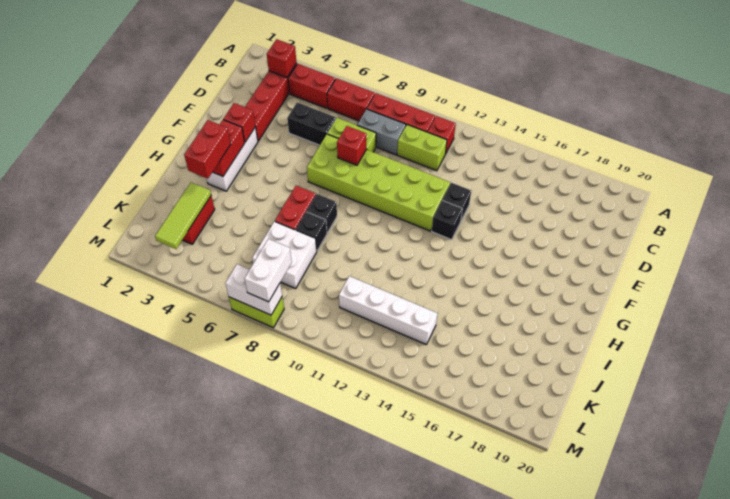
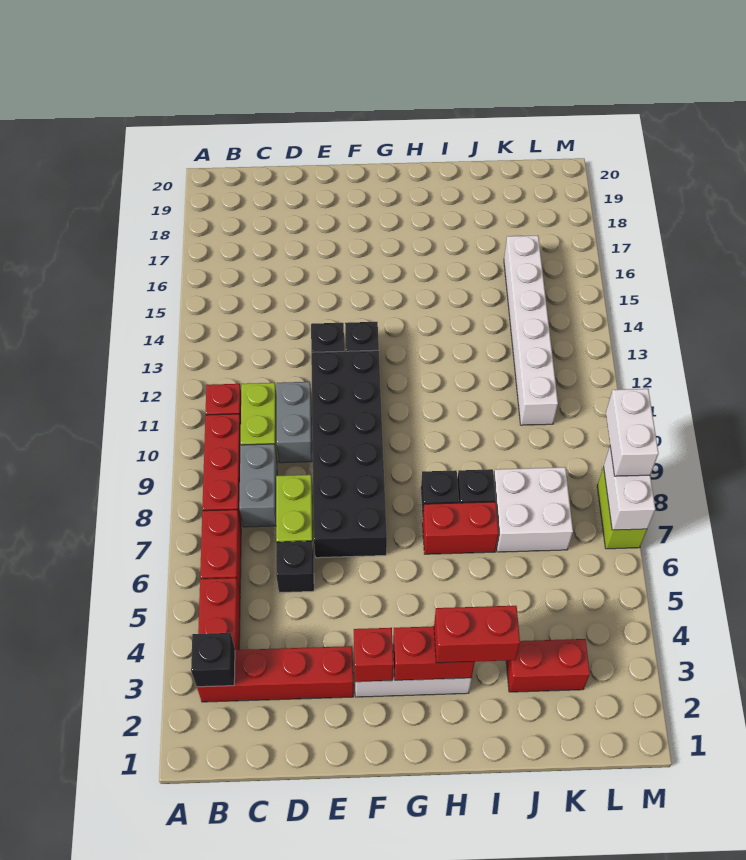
red brick B3 level 2 -> black brick B3 level 2
black brick D5:D6 level 1 -> black brick D6 level 1
none -> grey brick D10:D11 level 1
lime brick E7:F12 level 1 -> black brick E7:F12 level 1
red brick E8 level 2 -> none
lime tile J3:L3 level 2 -> none
white brick K11:K14 level 1 -> white brick K11:K16 level 1
white brick L8:M8 level 3 -> white brick M8:M9 level 3

